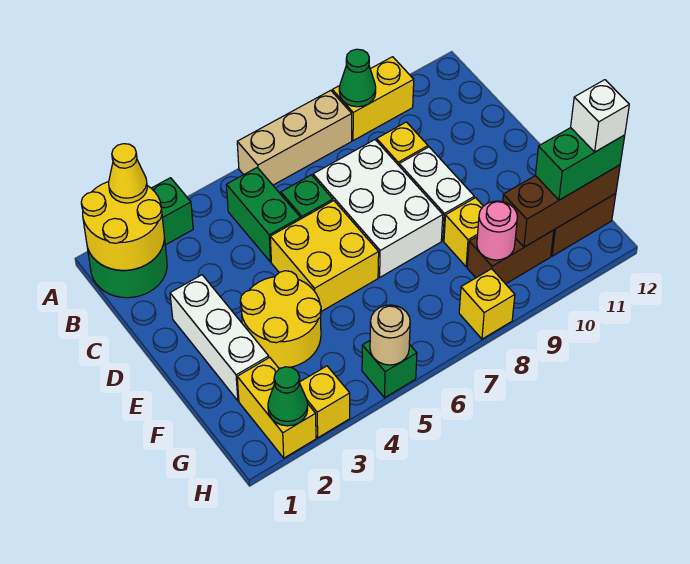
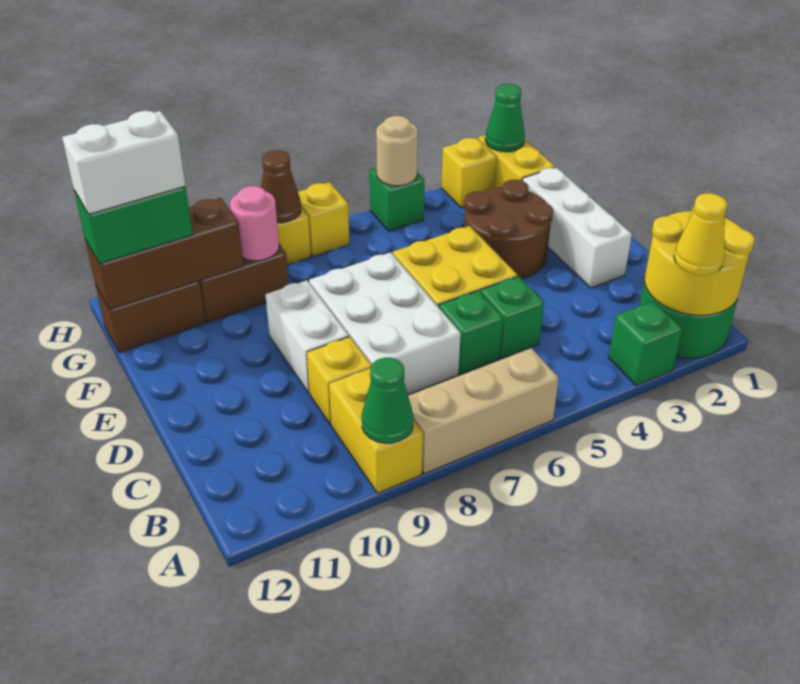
yellow brick A9:A10 level 1 -> yellow brick A9:B9 level 1
green brick B5:C5 level 1 -> green brick C5 level 1
yellow round brick E3:F4 level 1 -> brown round brick E3:F4 level 1
yellow brick F9 level 1 -> yellow brick H7 level 1
white brick G12 level 4 -> white brick G11:G12 level 4
none -> brown cone H8 level 2

